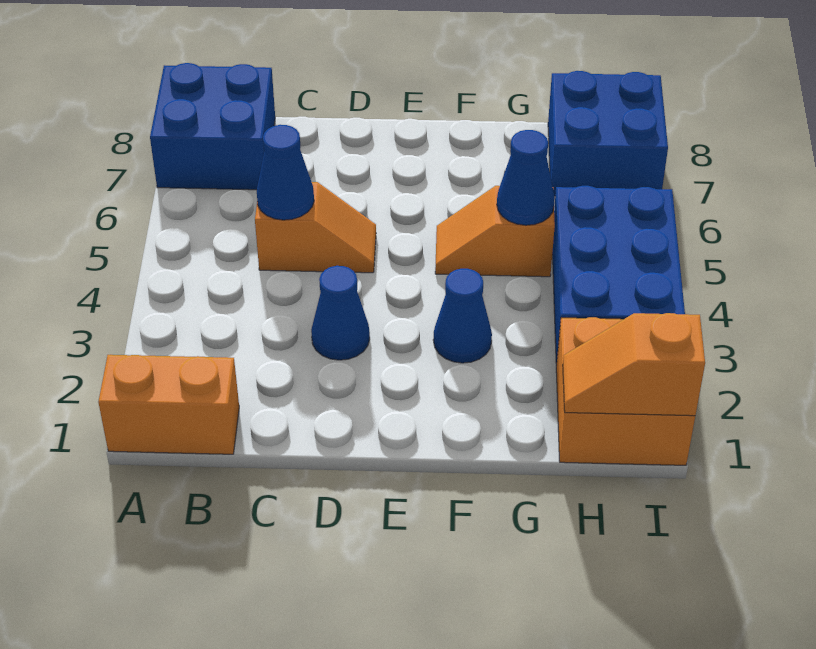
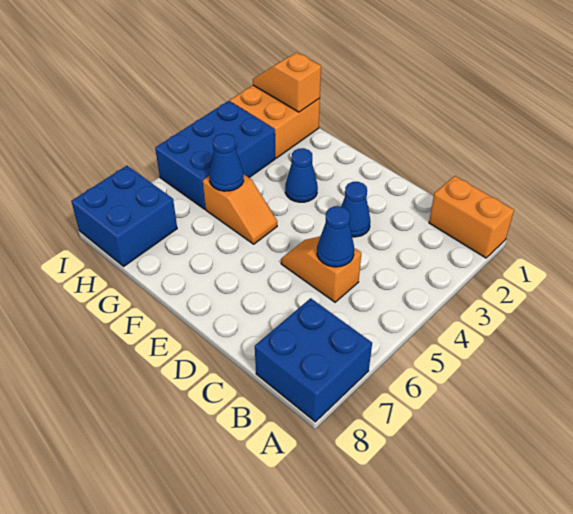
orange slope H1:I1 level 2 top I -> orange slope H1:I1 level 2 top H

